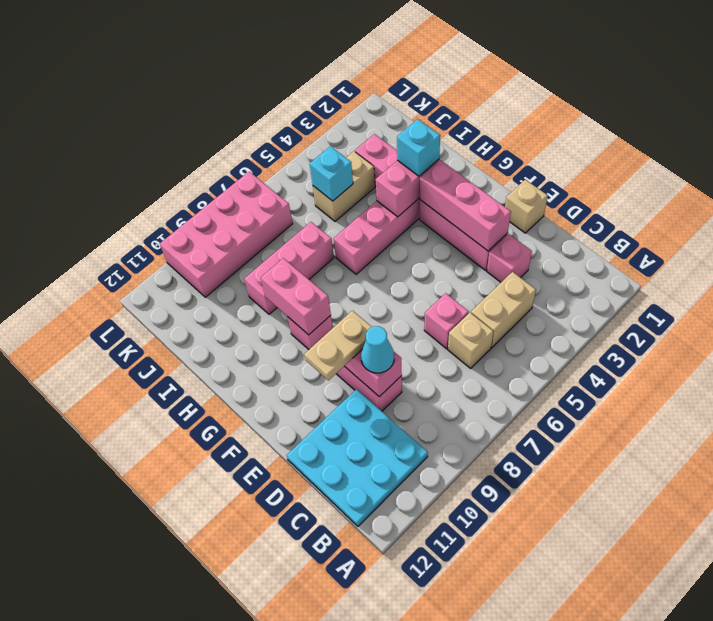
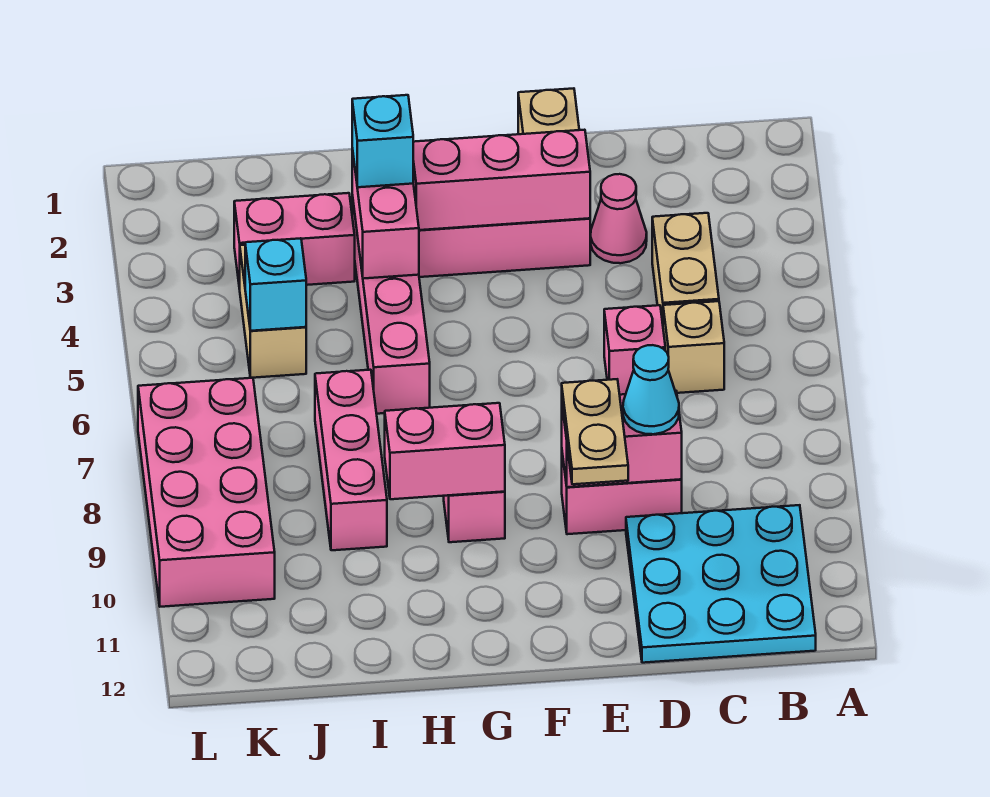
pink brick D3 level 1 -> pink cone D3 level 1

